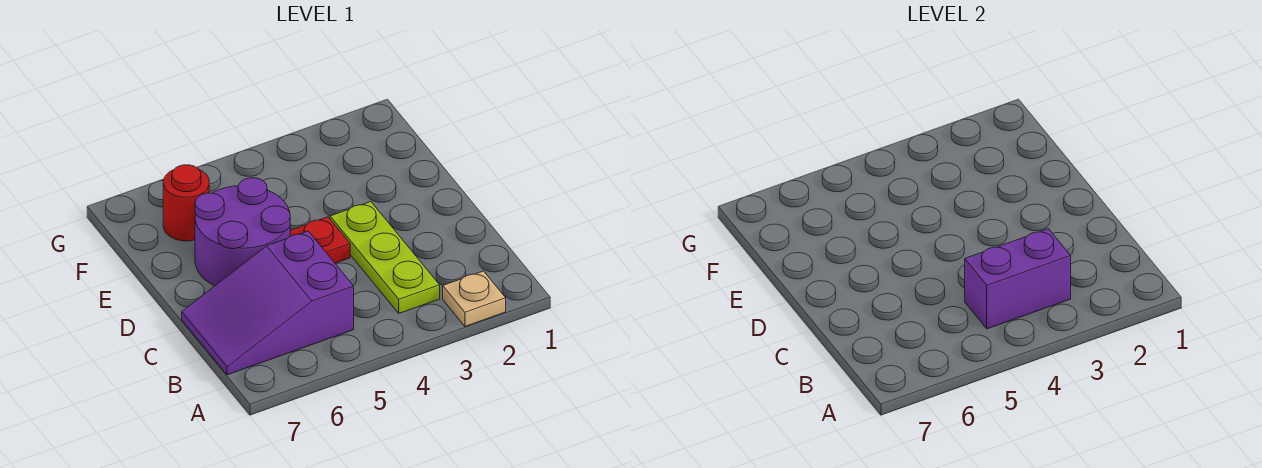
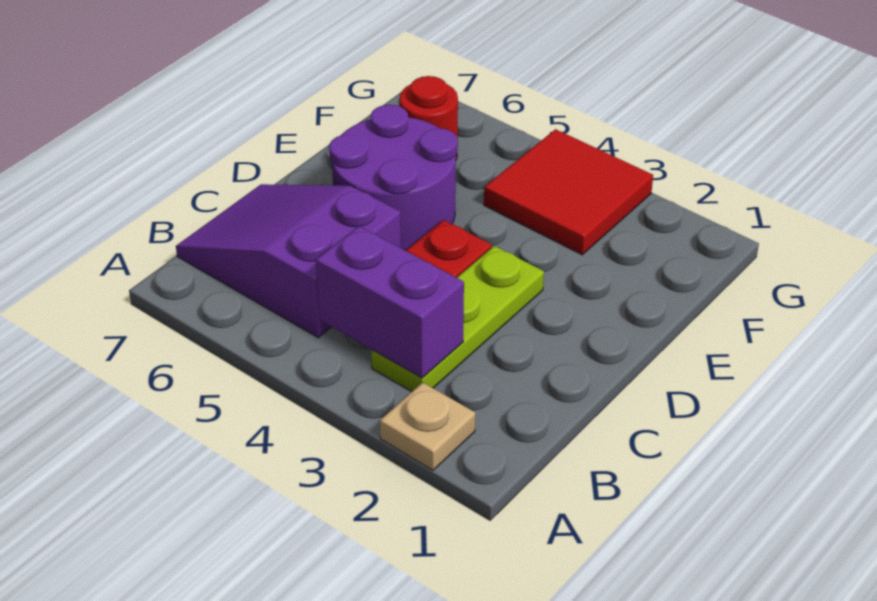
none -> red tile F3:G4 level 1

